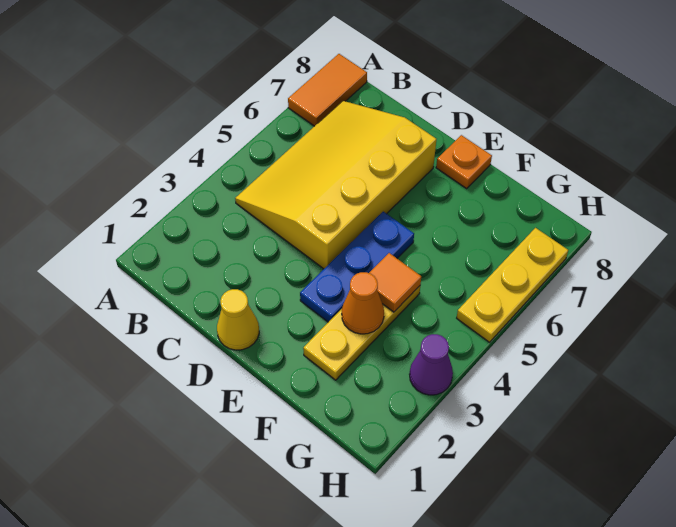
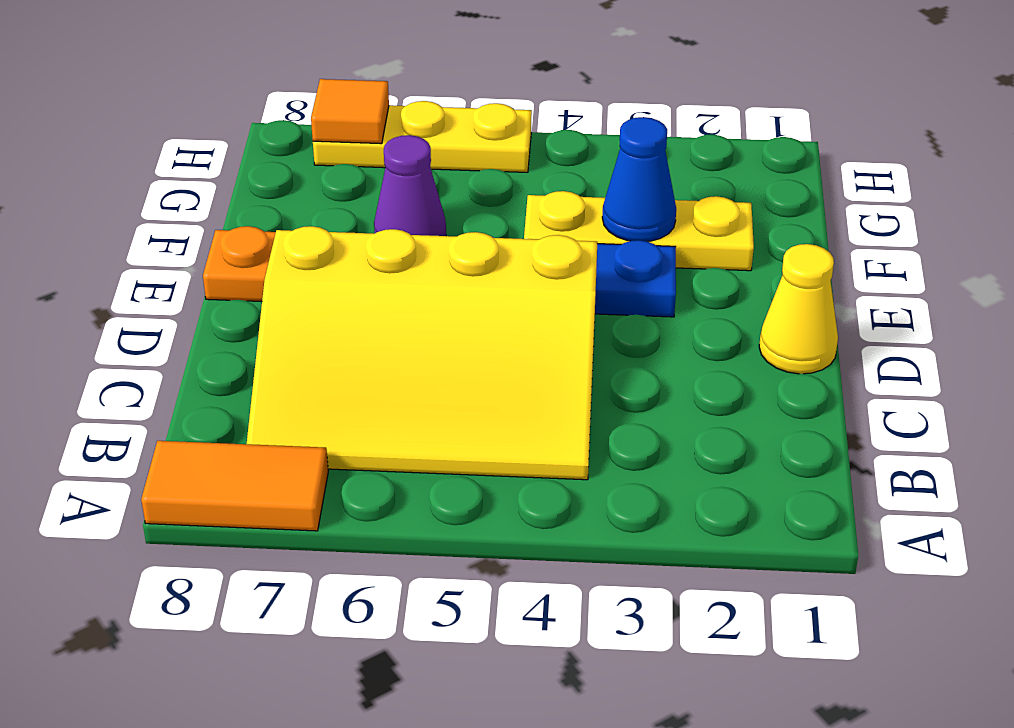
orange cone F3 level 2 -> blue cone F3 level 2
orange tile F4 level 2 -> orange tile H7 level 2
purple cone H3 level 1 -> purple cone F6 level 1

